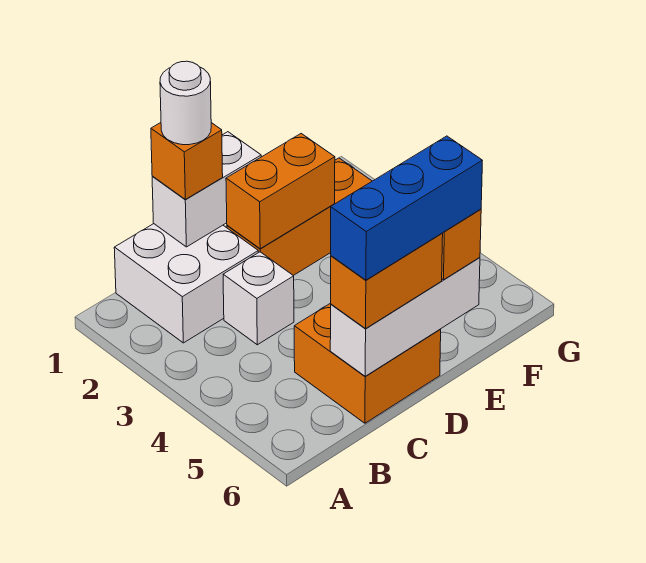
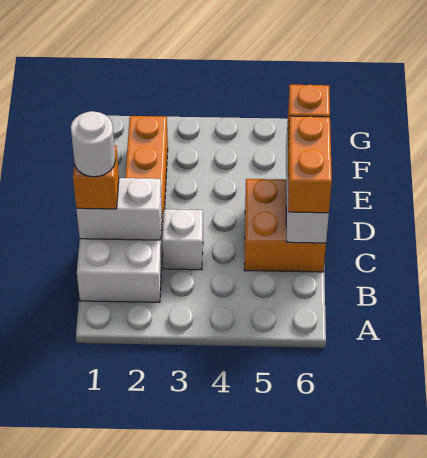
white brick C1:D1 level 2 -> white brick C1:C2 level 2
blue brick C6:E6 level 4 -> none
orange brick D2:E2 level 2 -> none

